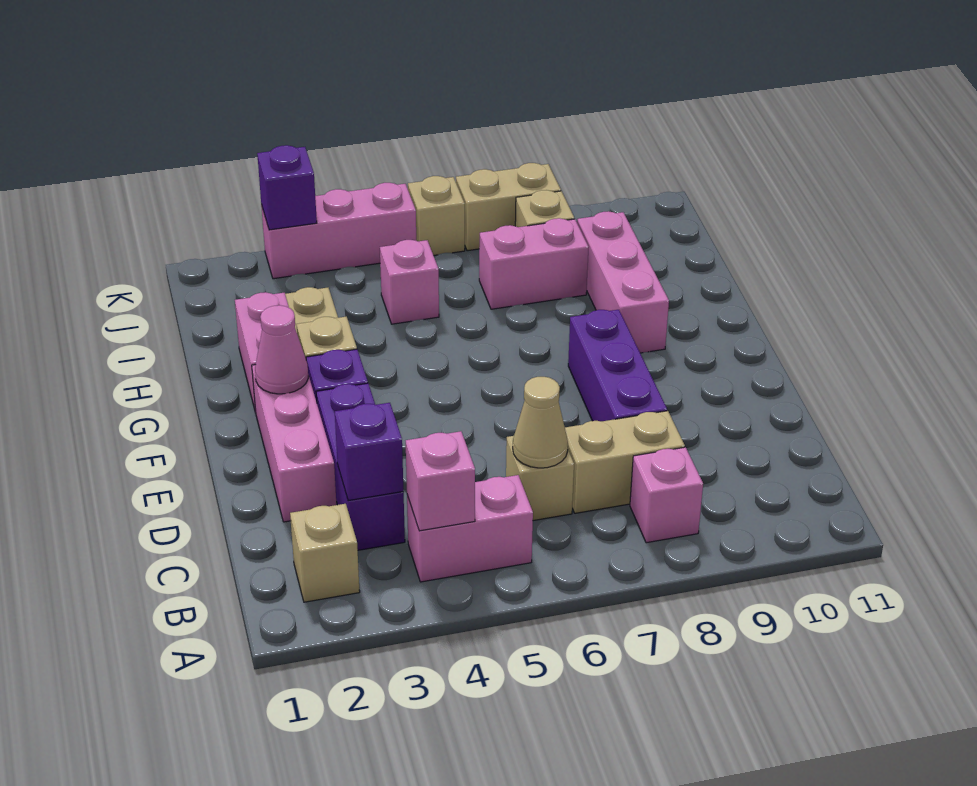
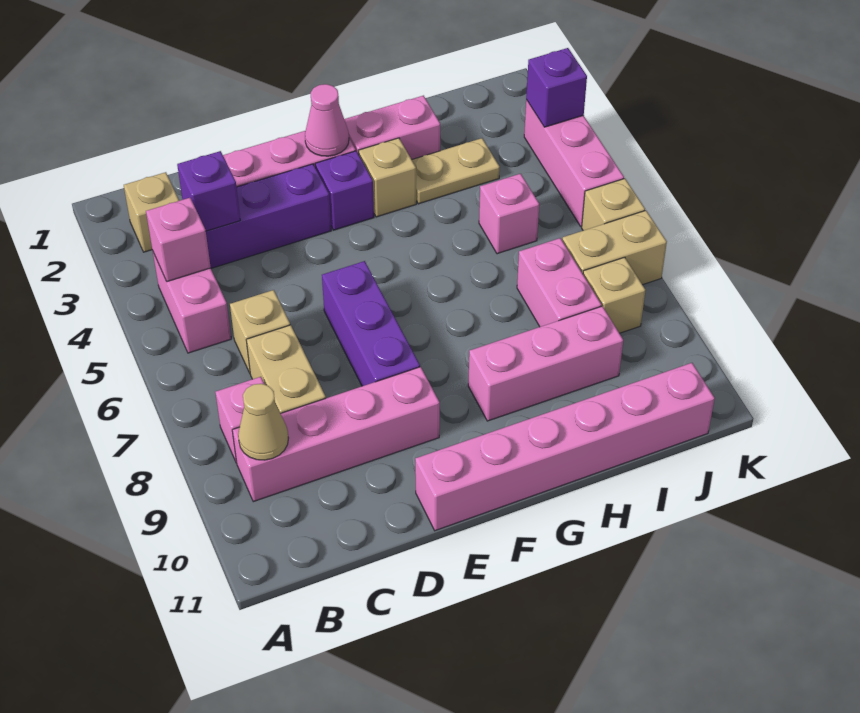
none -> pink brick B9:E9 level 1
tan cone C6 level 2 -> tan cone B9 level 2
purple brick D8:F8 level 1 -> purple brick E6:E8 level 1
none -> pink brick E11:J11 level 1
tan brick K7:K8 level 1 -> tan brick J7:K7 level 1

